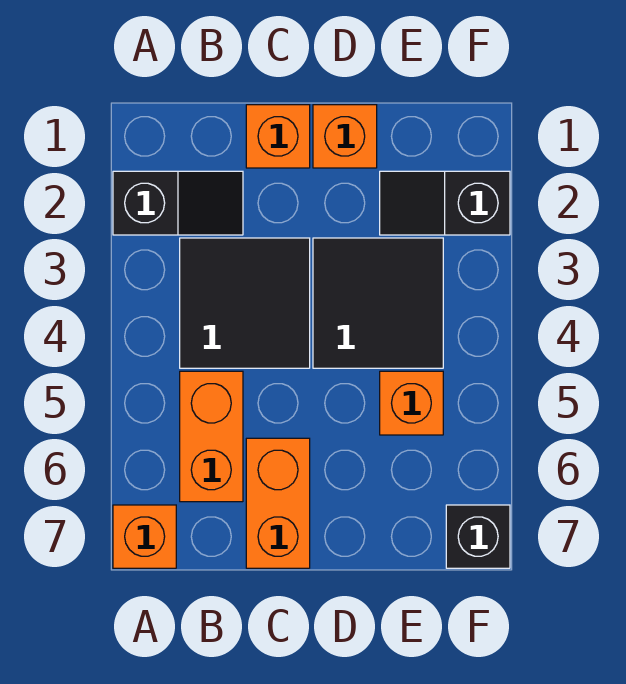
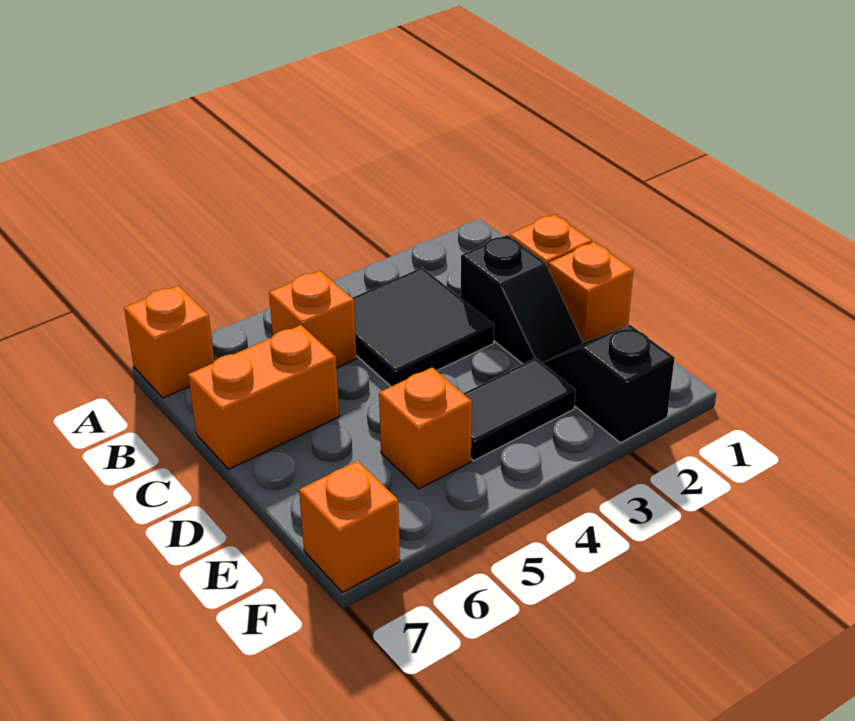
black slope A2:B2 level 1 top A -> black slope C2:D2 level 1 top C
orange brick B5:B6 level 1 -> orange brick B5 level 1
black tile D3:E4 level 1 -> black tile E3:E4 level 1
black brick F7 level 1 -> orange brick F7 level 1

